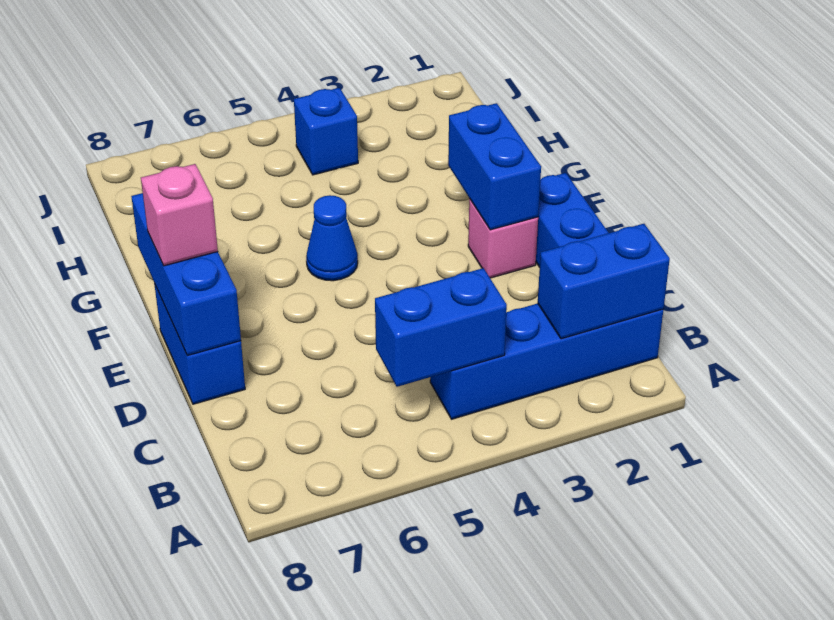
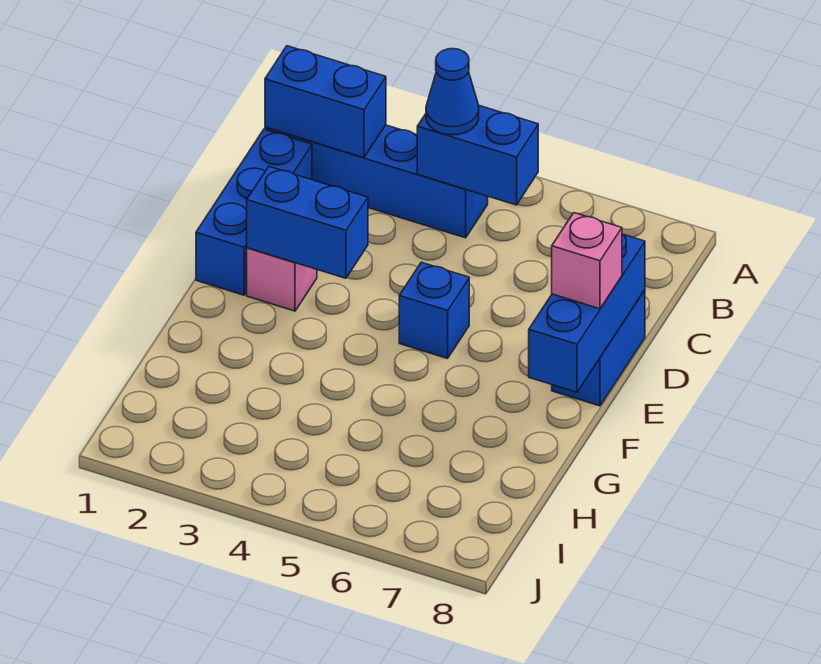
blue brick E2:F2 level 2 -> blue brick E2:E3 level 2
blue cone F5 level 1 -> blue cone B4 level 3
blue brick I4 level 1 -> blue brick E5 level 1

